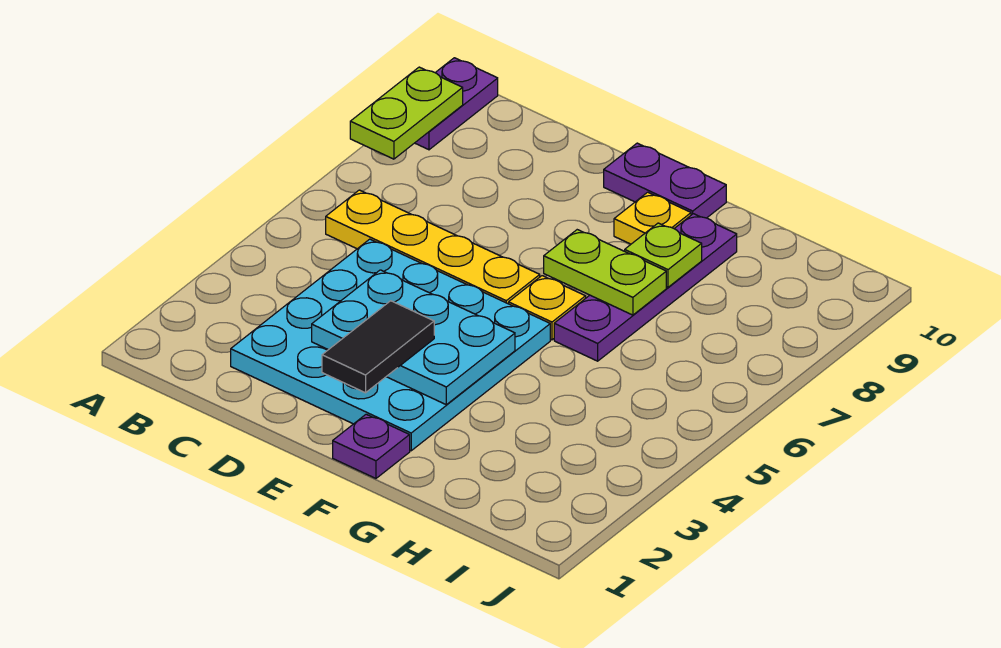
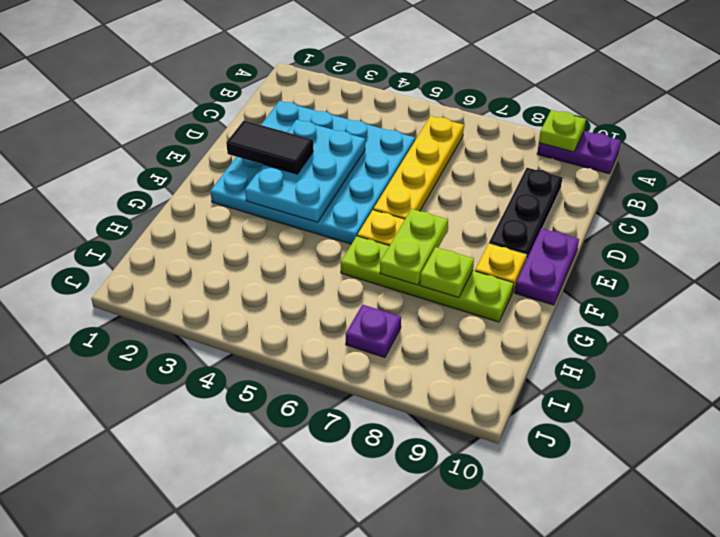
lime plate A8:A9 level 2 -> lime plate A9 level 2
none -> black plate C9:E9 level 1
purple plate F1 level 1 -> purple plate I7 level 1
purple plate G6:G9 level 1 -> lime plate G6:G9 level 1

